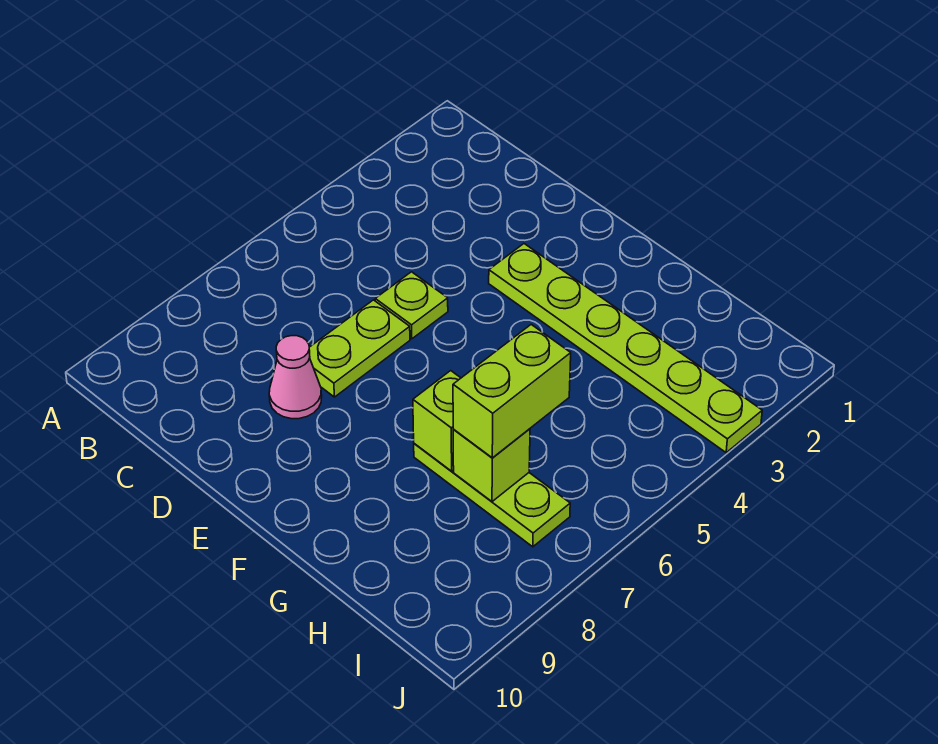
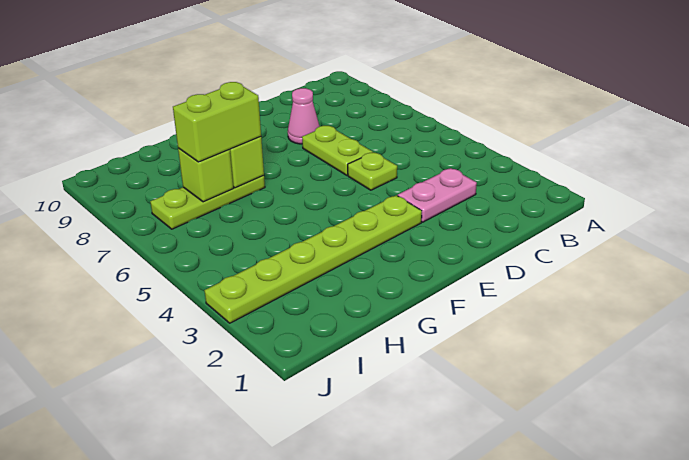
none -> pink plate C3:D3 level 1
lime brick H6:H7 level 3 -> lime brick G7:H7 level 3

